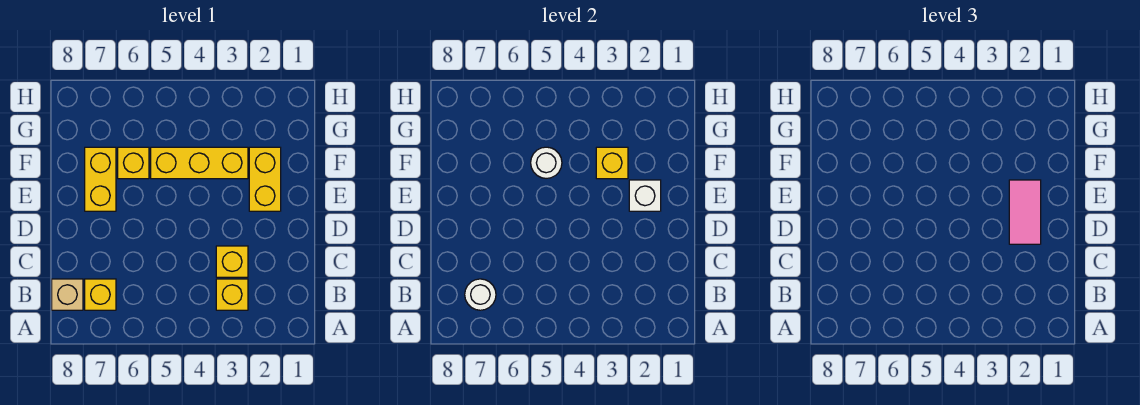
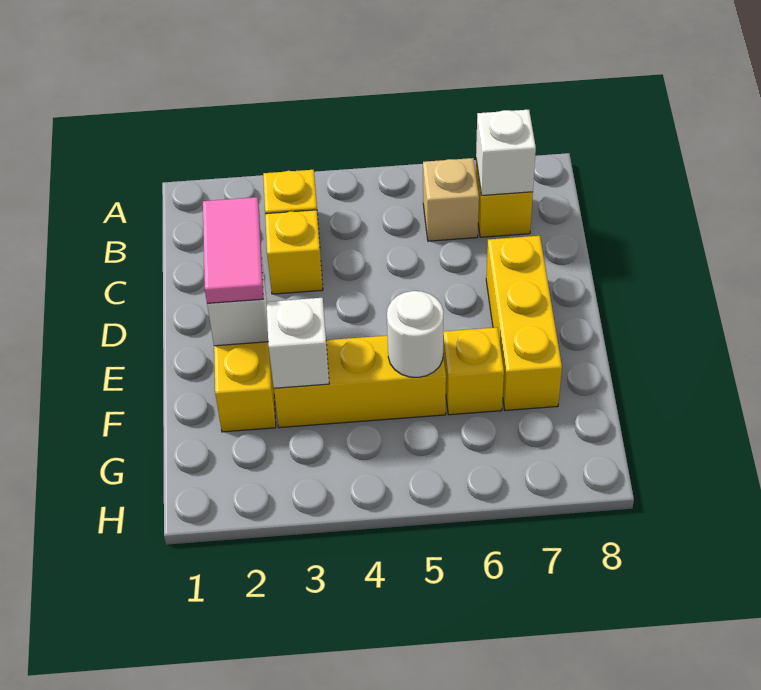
white round brick B7 level 2 -> white brick B7 level 2
tan brick B8 level 1 -> tan brick B6 level 1
yellow brick E7:F7 level 1 -> yellow brick D7:F7 level 1
yellow brick F3 level 2 -> white brick F3 level 2

